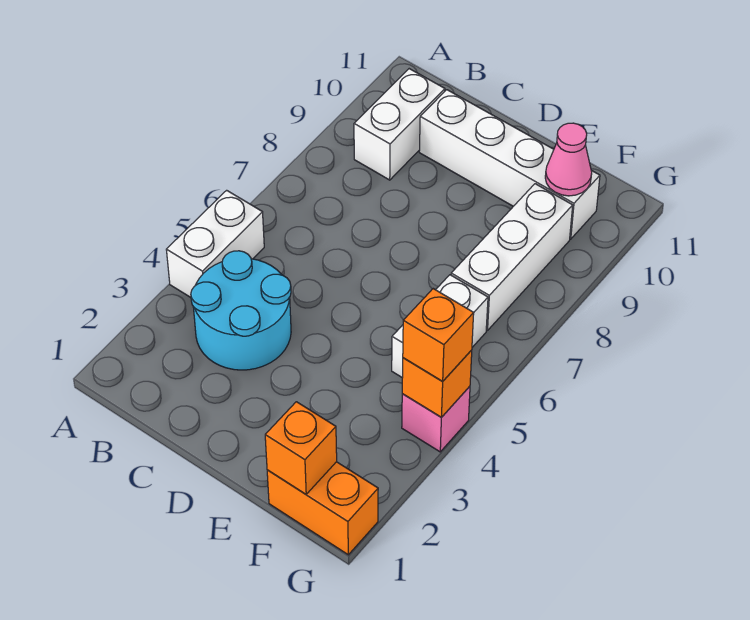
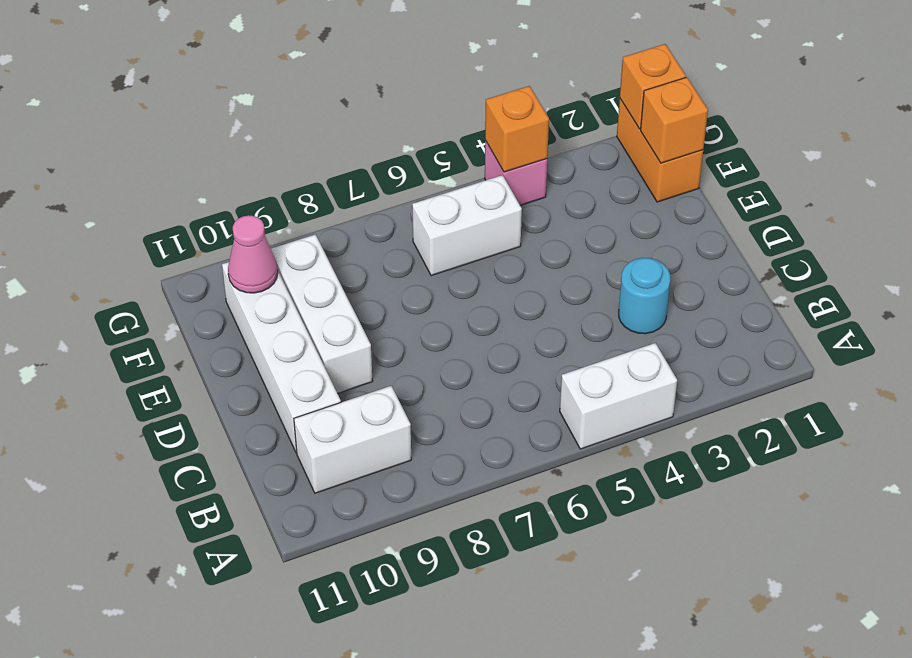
cyan round brick B3:C4 level 1 -> cyan round brick C3 level 1
white brick F7:F9 level 1 -> white brick D9:F9 level 1
orange brick G4 level 3 -> orange brick G1 level 2

